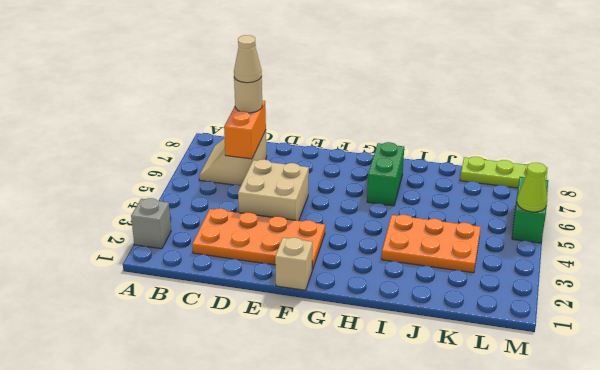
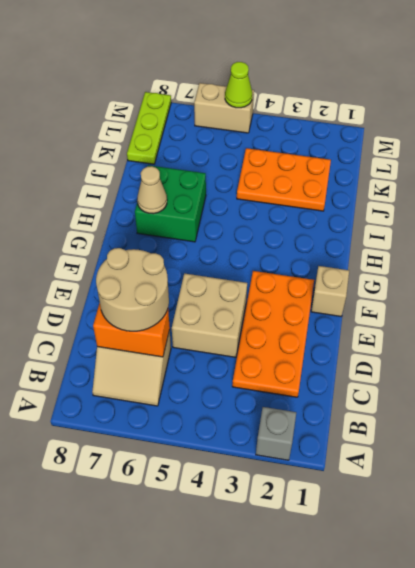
tan round brick C7 level 3 -> tan round brick C6:D7 level 3
tan cone C7 level 4 -> tan cone H7 level 2
green brick H6:H7 level 1 -> green brick H6:I7 level 1
orange plate I3:K4 level 1 -> orange plate J2:K4 level 1
green brick M5:M6 level 1 -> tan brick M5:M6 level 1

